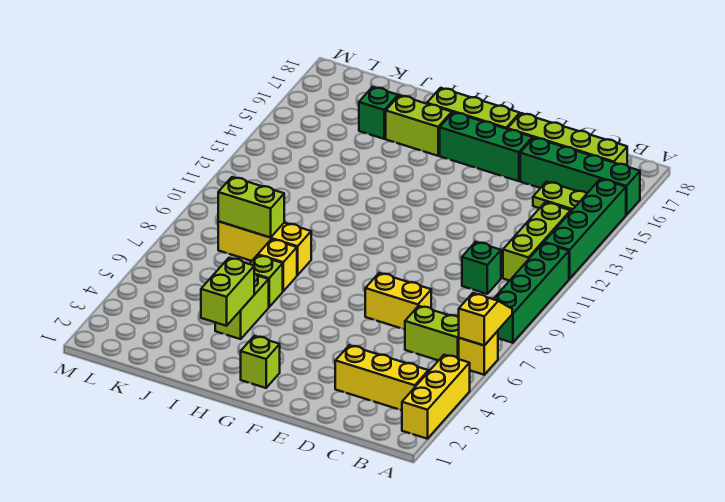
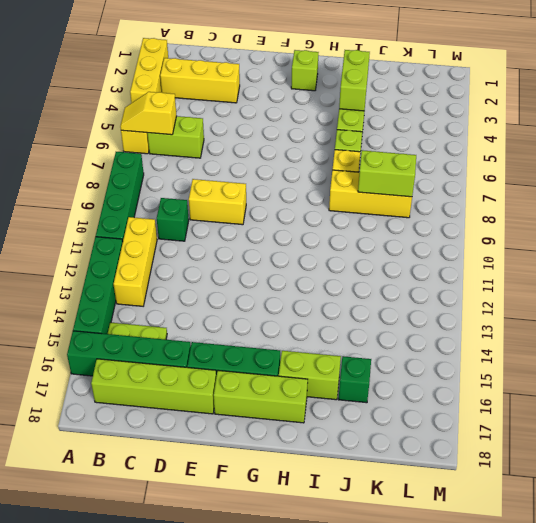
yellow slope A6:A7 level 2 top 6 -> yellow slope A6:B6 level 2 top B
lime brick B11:B13 level 1 -> yellow brick B11:B13 level 1
yellow brick D7:E7 level 1 -> yellow brick D9:E9 level 1

